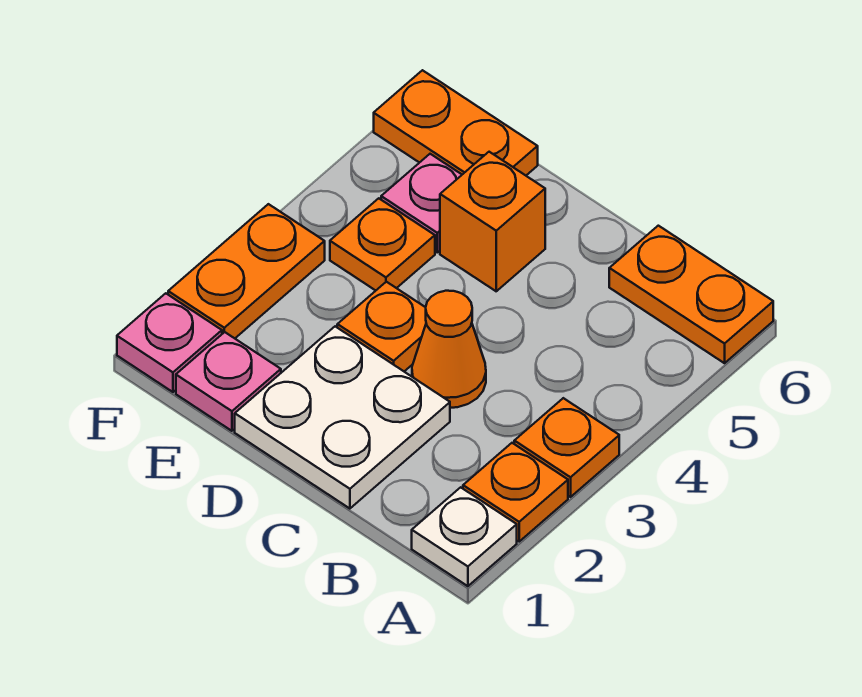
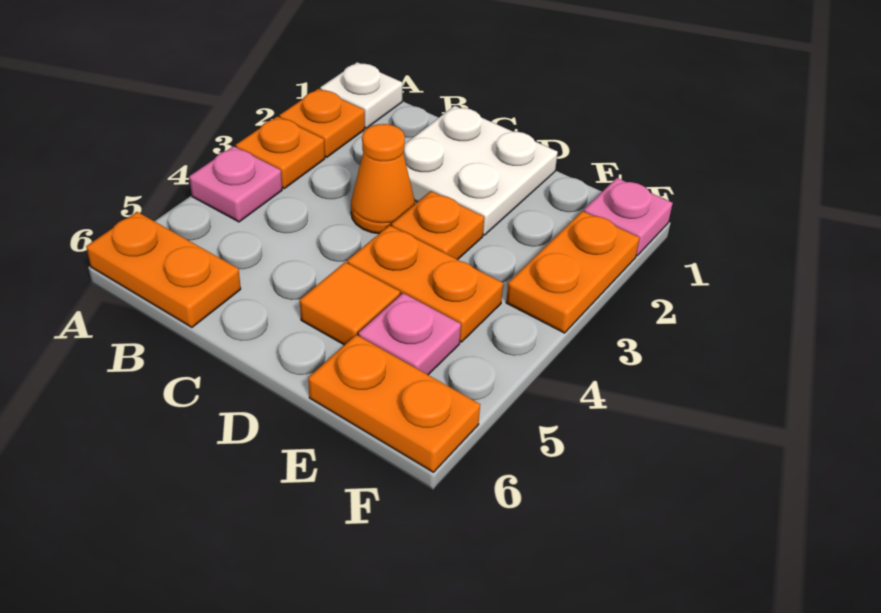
orange brick D5 level 1 -> orange tile D5 level 1
pink plate E1 level 1 -> pink plate A4 level 1
orange plate E4 level 1 -> orange plate D4:E4 level 1

